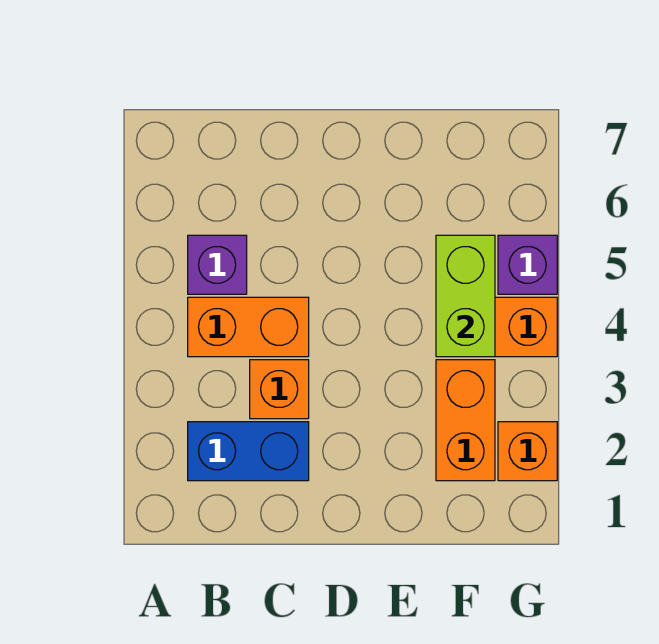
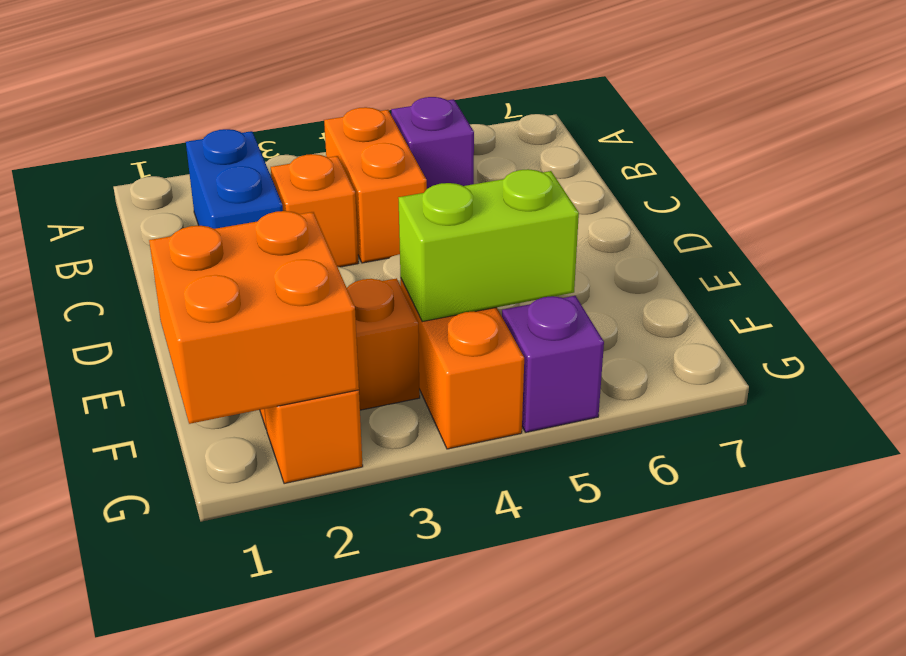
none -> orange brick F1:G2 level 2

